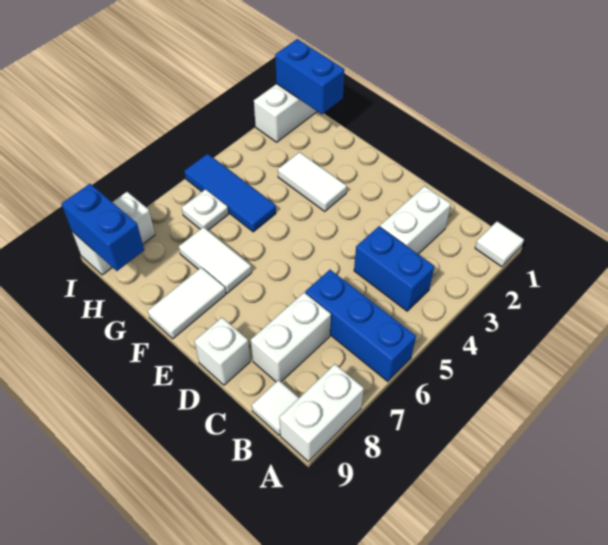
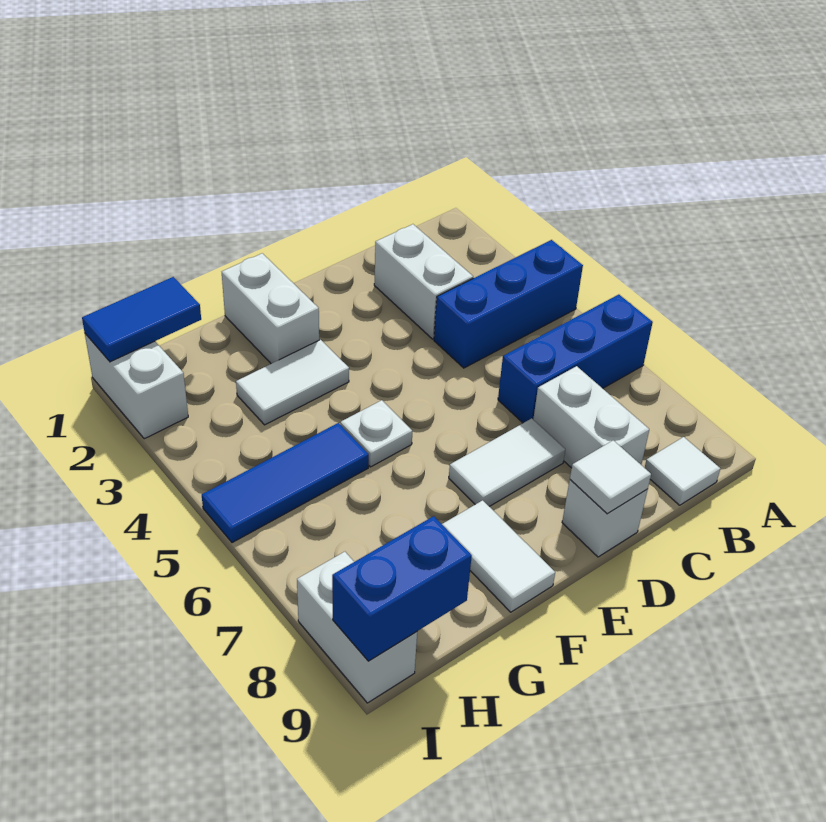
white tile A1 level 1 -> white tile D9 level 2
white brick A8:A9 level 1 -> white brick F1:F2 level 1
blue brick B4:C4 level 1 -> blue brick A4:C4 level 1
white tile F7:G7 level 1 -> white tile D7:E7 level 1
blue brick H1:I1 level 2 -> blue tile H1:I1 level 2
white plate H6 level 1 -> white plate F5 level 1

